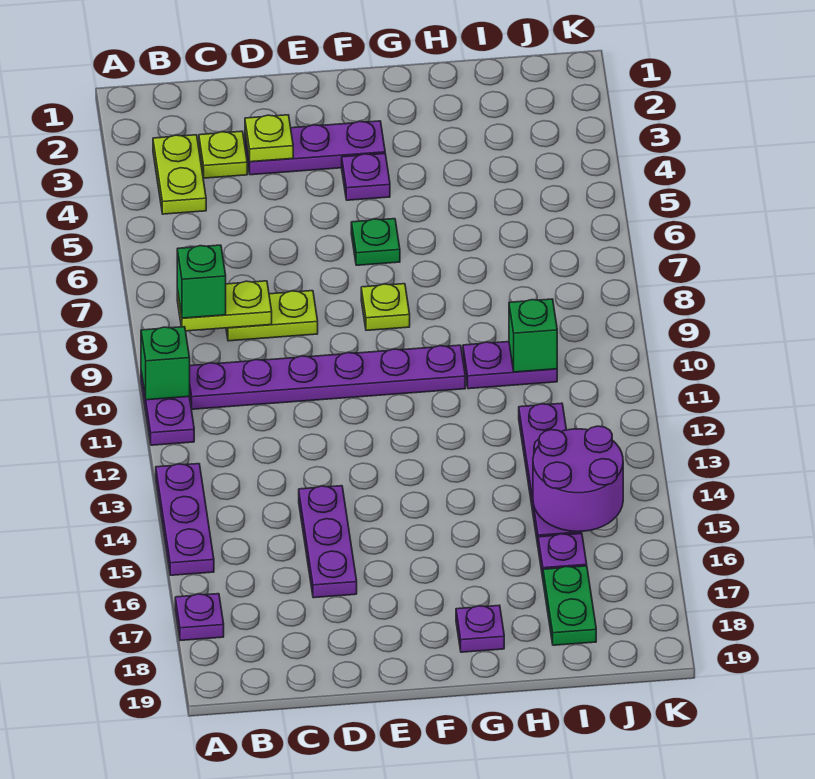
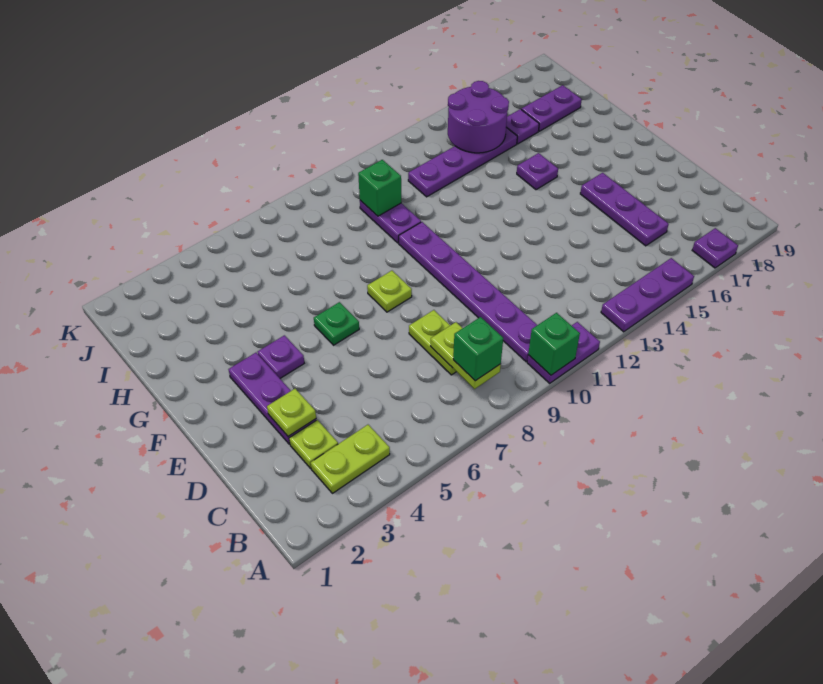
purple plate D14:D16 level 1 -> purple plate C16:E16 level 1
purple plate G18 level 1 -> purple plate G15 level 1
green plate I17:I18 level 1 -> purple plate I17:I18 level 1

